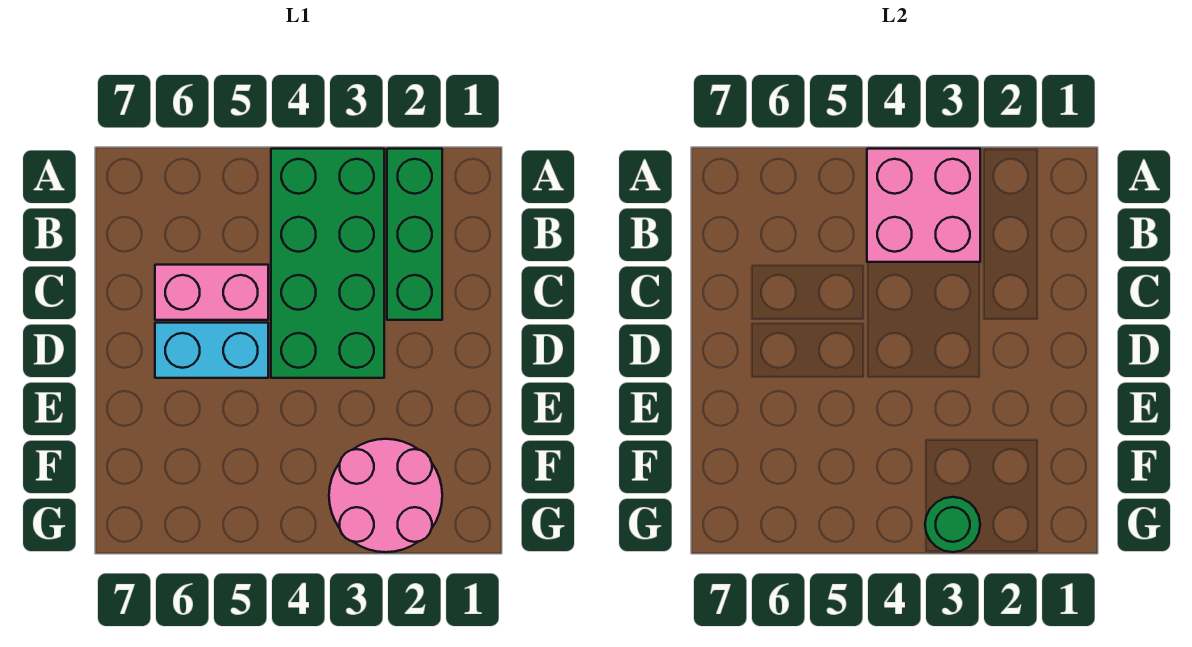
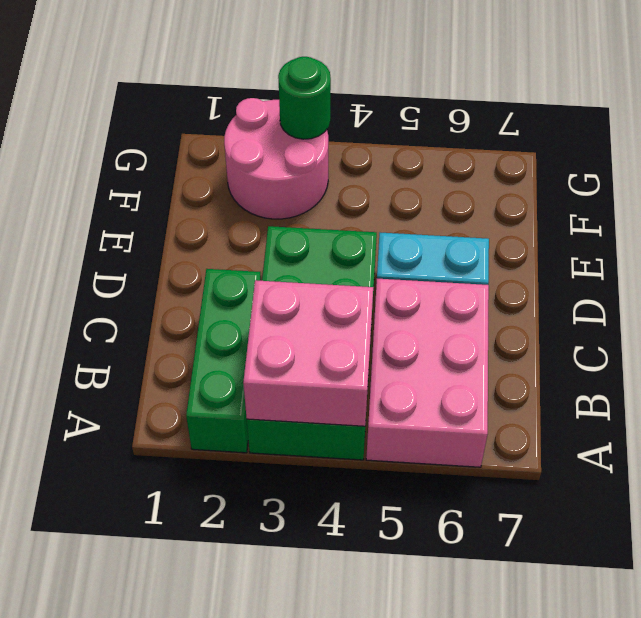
pink brick C5:C6 level 1 -> pink brick A5:C6 level 1

